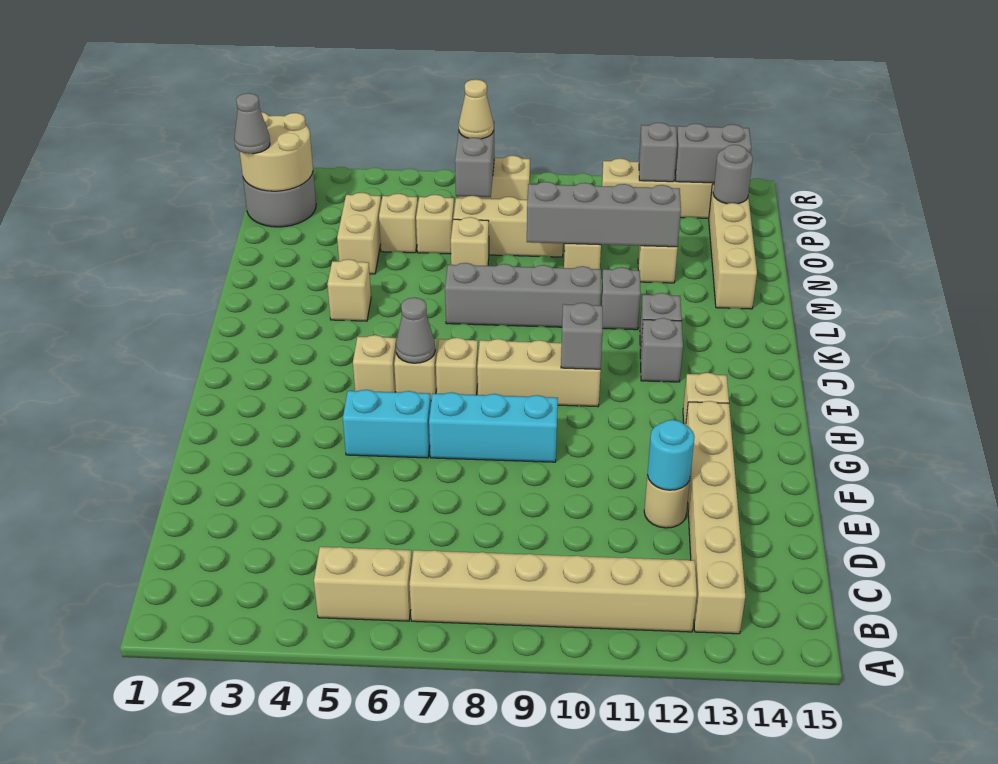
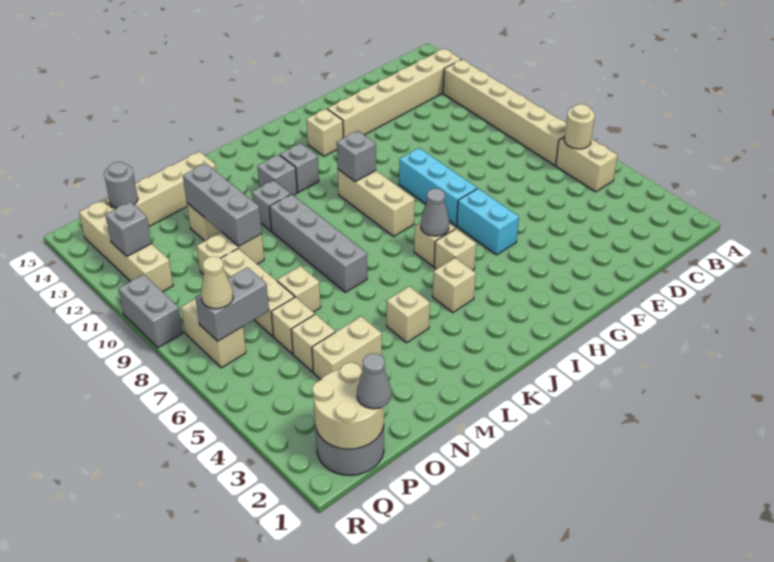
tan round brick E12 level 1 -> tan round brick B6 level 2
cyan round brick E12 level 2 -> none
tan brick I7 level 1 -> tan brick J4 level 1
grey brick N9:N12 level 2 -> grey brick N10:N12 level 2
grey brick Q13:Q14 level 2 -> grey brick R9:R10 level 1

